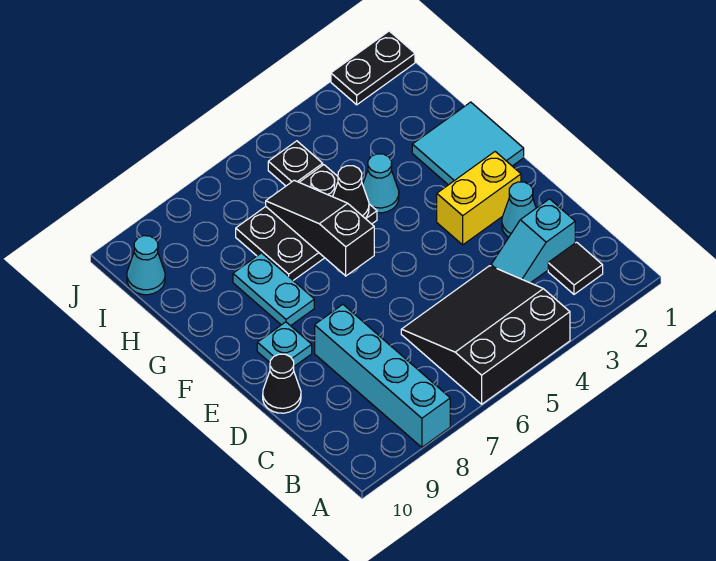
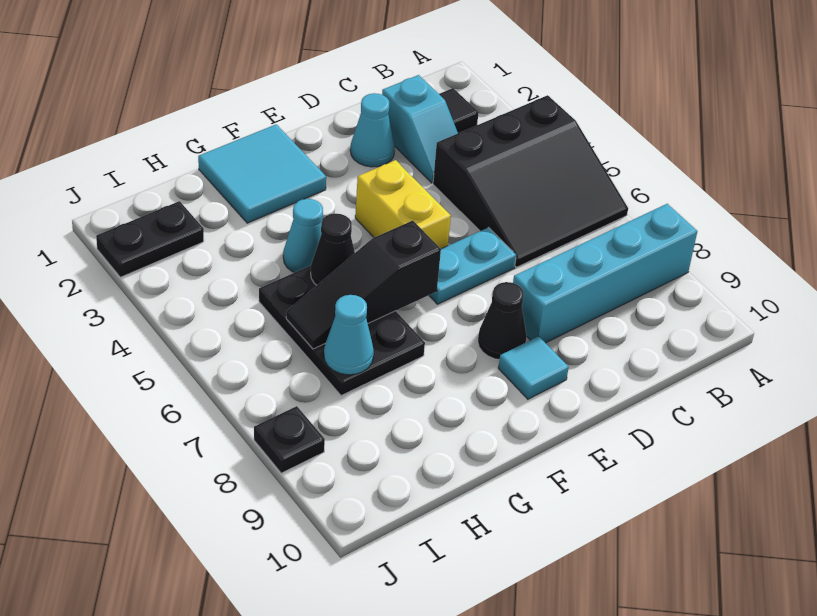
black slope A4:C6 level 1 top A -> black slope A4:C6 level 1 top 4
black cone D10 level 1 -> black cone E8 level 1
yellow brick E2:E3 level 1 -> yellow brick E4:E5 level 1
cyan plate E9 level 1 -> cyan tile E9 level 1
cyan plate F8:G8 level 1 -> cyan plate D6:E6 level 1
black plate I5 level 1 -> black plate J8 level 1
cyan cone I10 level 1 -> cyan cone H7 level 2
black plate J1:J2 level 1 -> black plate I2:J2 level 1

